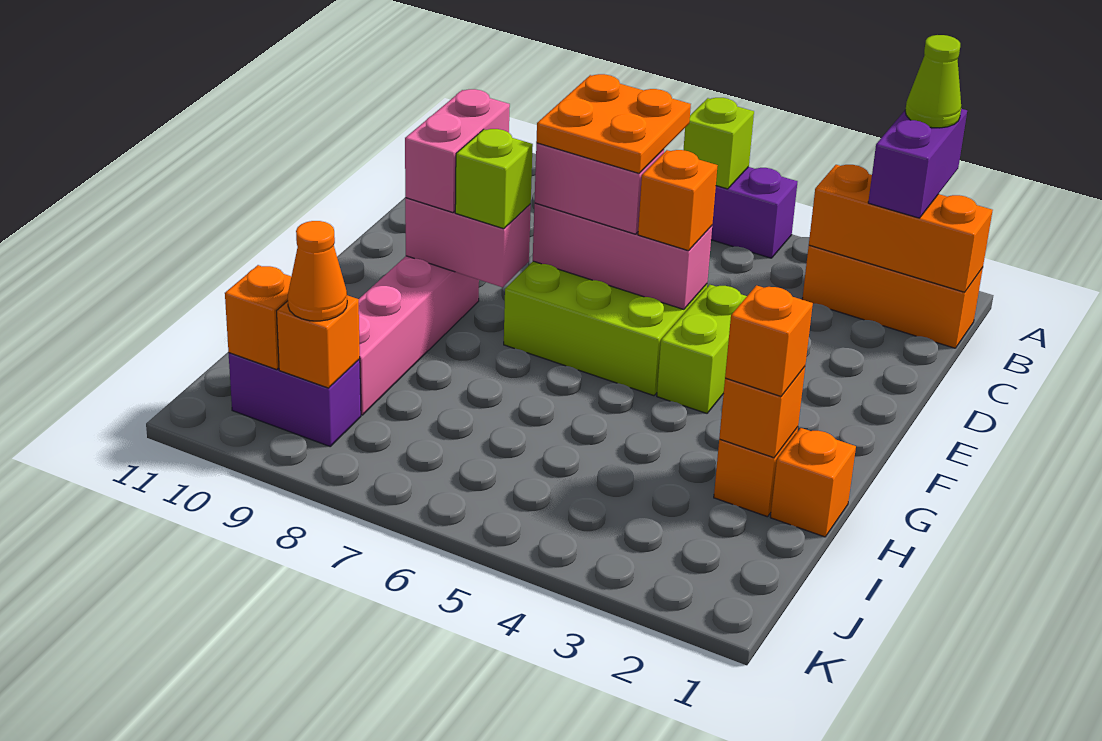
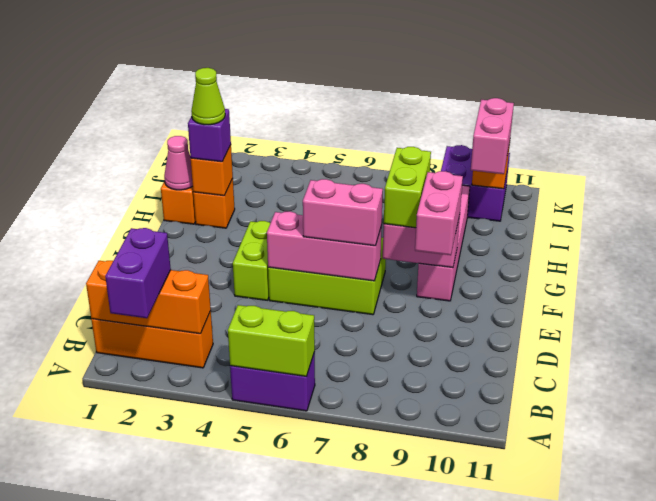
lime cone A2 level 4 -> lime cone H2 level 4
lime brick A6 level 2 -> lime brick A5:A6 level 2
orange plate D6:E7 level 4 -> none
orange brick E5 level 3 -> none
lime brick F8 level 3 -> lime brick F8:G8 level 3
none -> pink cone H1 level 2
orange brick H2 level 3 -> purple brick H2 level 3
none -> pink brick I10:J10 level 3
purple brick J9:J10 level 1 -> purple brick J9:K10 level 1
orange brick J9 level 2 -> none
orange cone J9 level 3 -> none

